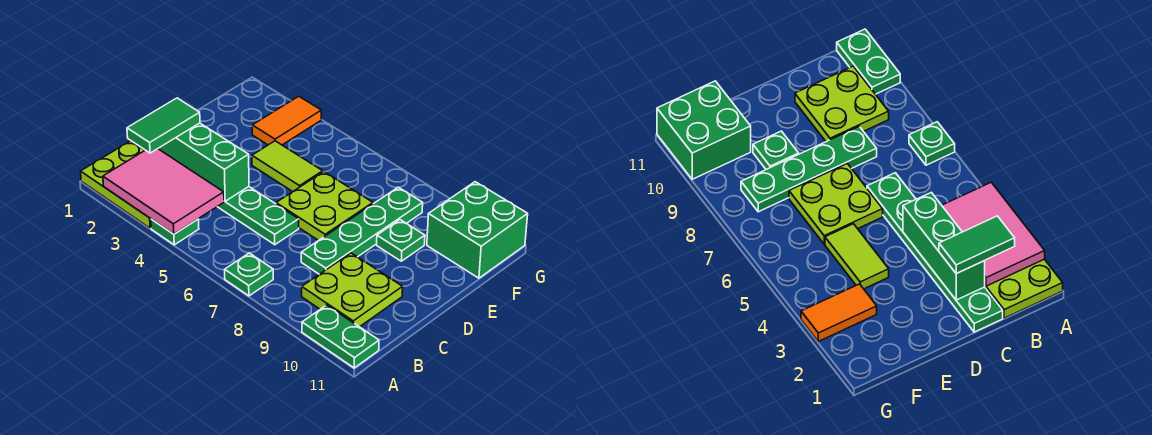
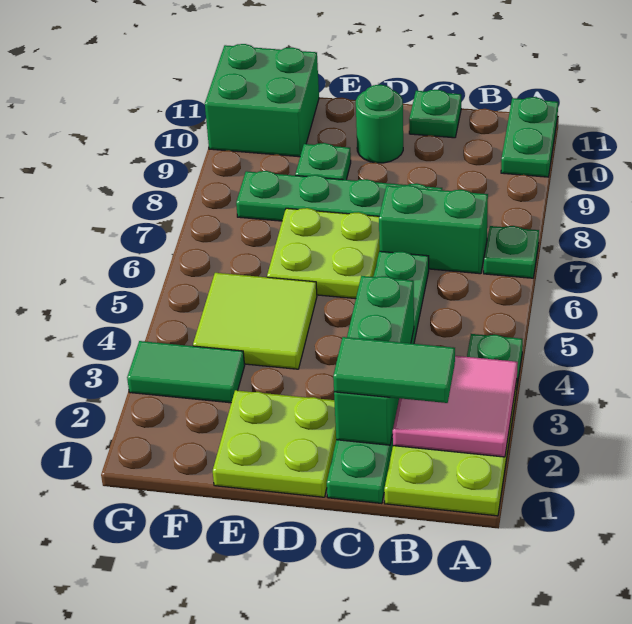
pink tile A2:B4 level 2 -> pink tile A2:B3 level 2
none -> green brick B7:C7 level 1
lime plate B9:C10 level 1 -> lime plate D1:E2 level 1
none -> green plate C11 level 1
none -> green round brick D10 level 1
lime tile E4:E5 level 1 -> lime tile E4:F5 level 1
orange tile F3:G3 level 1 -> green tile F3:G3 level 1

